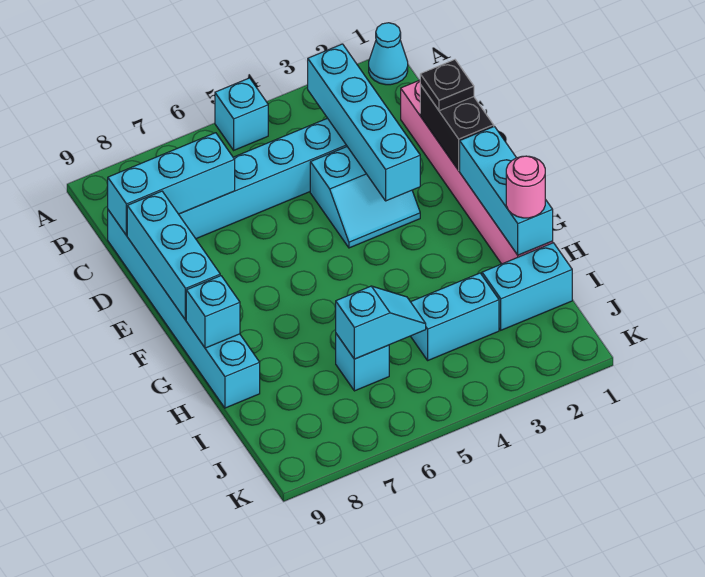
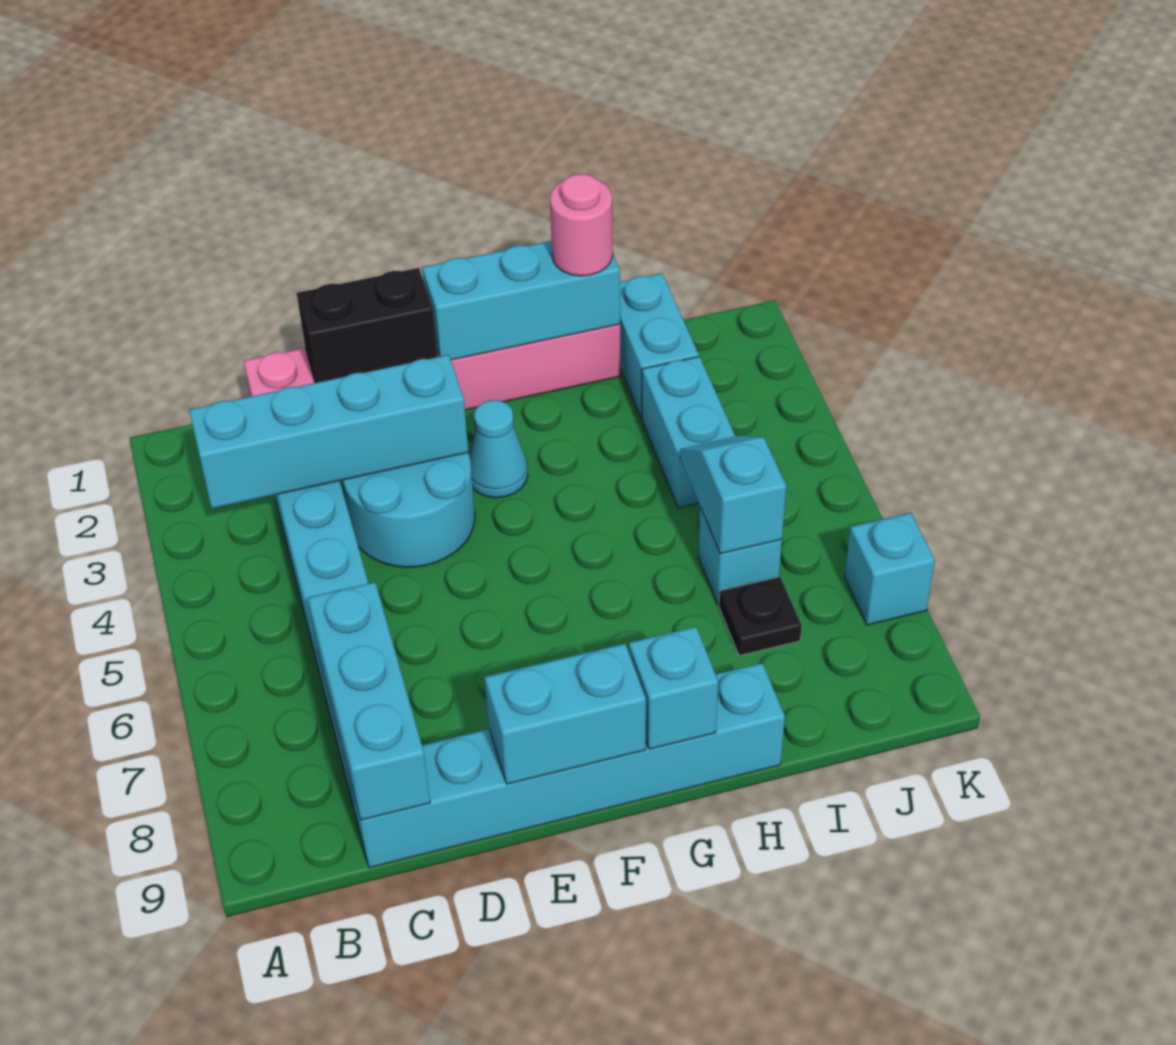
cyan cone A1 level 1 -> cyan cone F3 level 1
cyan brick A5 level 1 -> cyan brick K7 level 1
black plate D1 level 3 -> black plate I7 level 1
cyan slope D3:E4 level 1 top D -> cyan round brick D3:E4 level 1
cyan brick D9:F9 level 2 -> cyan brick E9:F9 level 2

